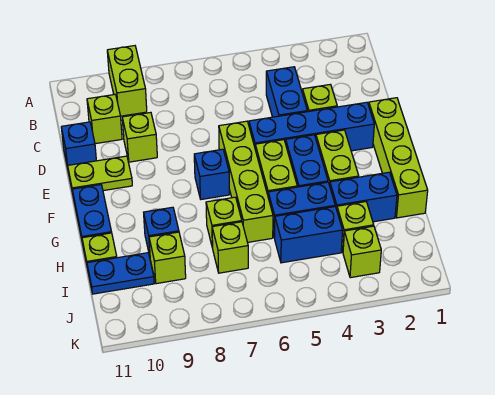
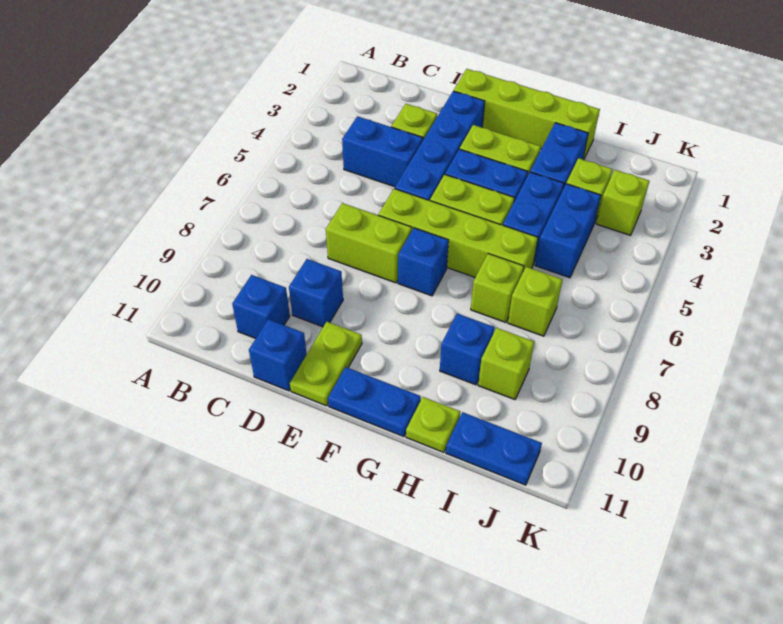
lime brick A9:B9 level 1 -> lime brick D7:E7 level 1
lime brick C10 level 1 -> blue brick C10 level 1
lime brick D9 level 1 -> blue brick D9 level 1
blue plate I10:I11 level 1 -> blue plate I11:J11 level 1

